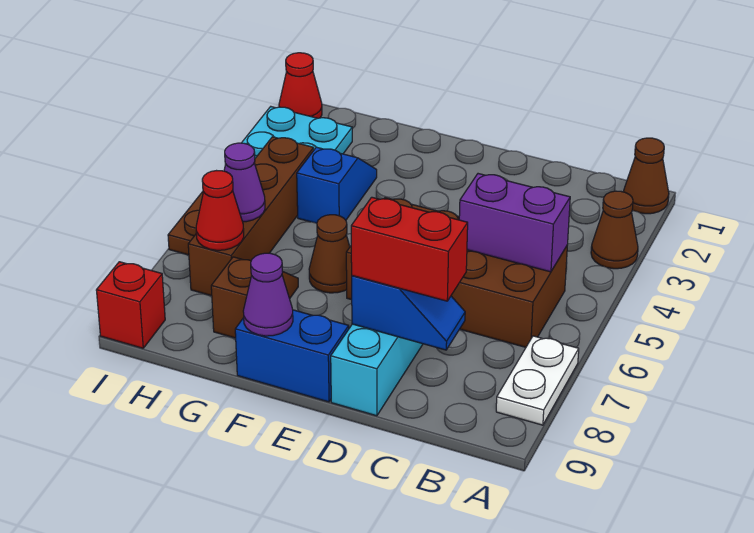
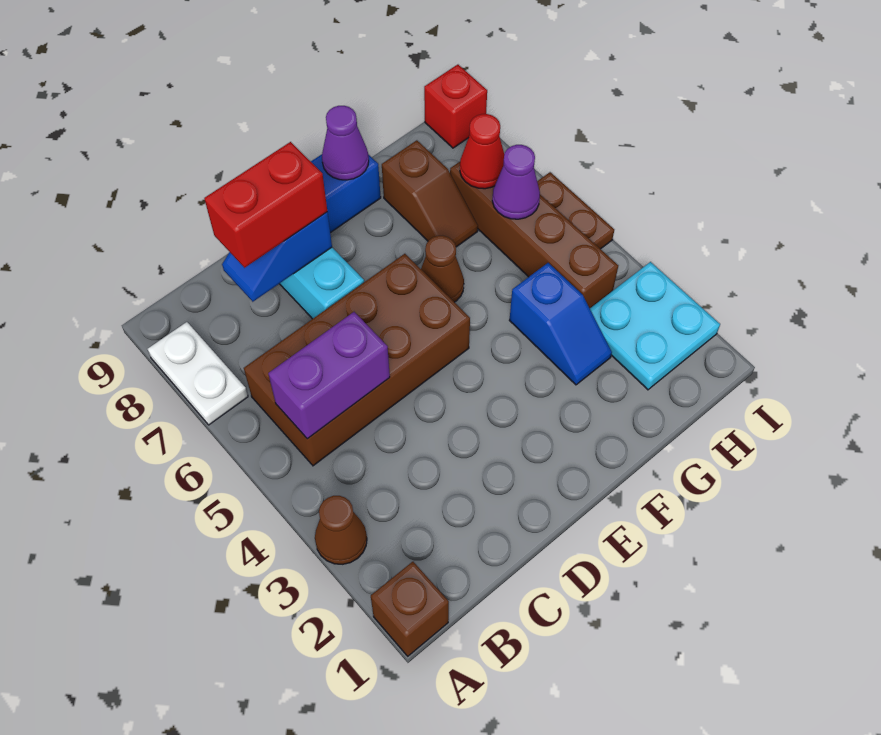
brown cone A1 level 1 -> brown brick A1 level 1
red cone I1 level 1 -> none

